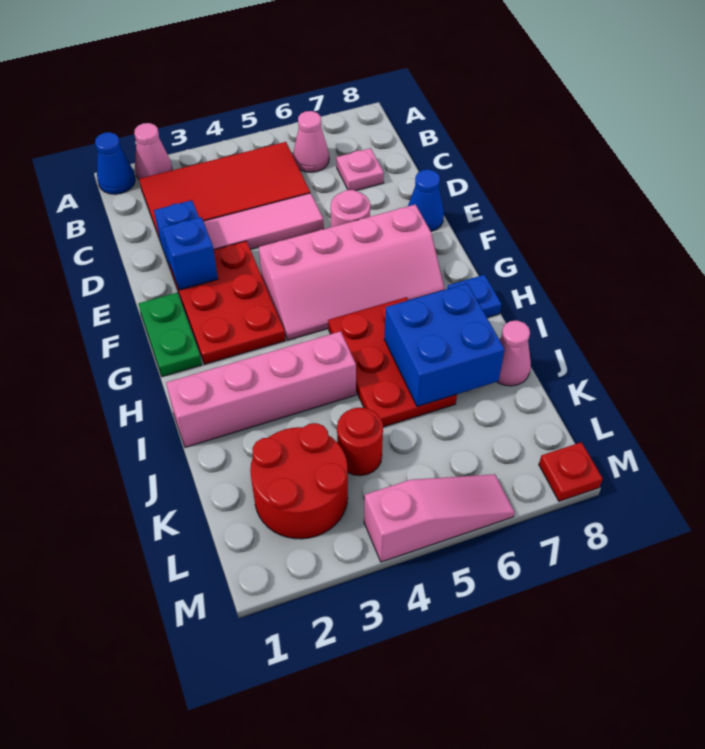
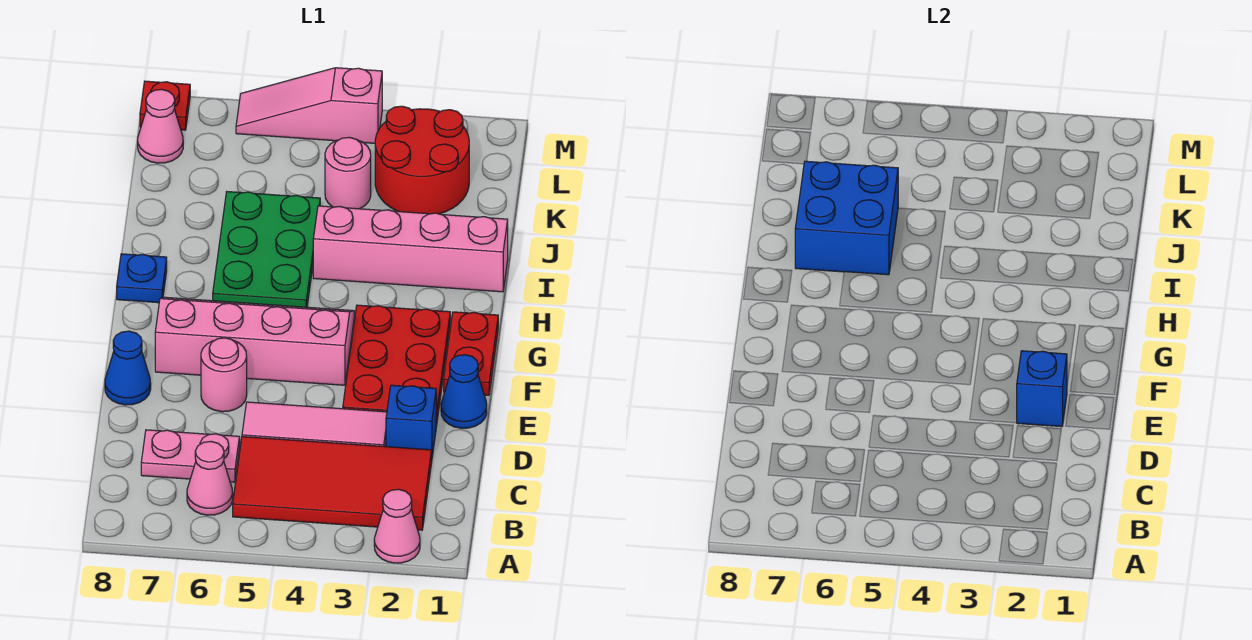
blue cone A1 level 1 -> blue cone E1 level 1
pink plate C7 level 1 -> pink plate C6:C7 level 1
green plate F1:G1 level 1 -> red plate F1:G1 level 1
red plate H5:J6 level 1 -> green plate H5:J6 level 1
pink cone J8 level 1 -> pink cone L8 level 1
red round brick K4 level 1 -> pink round brick K4 level 1

